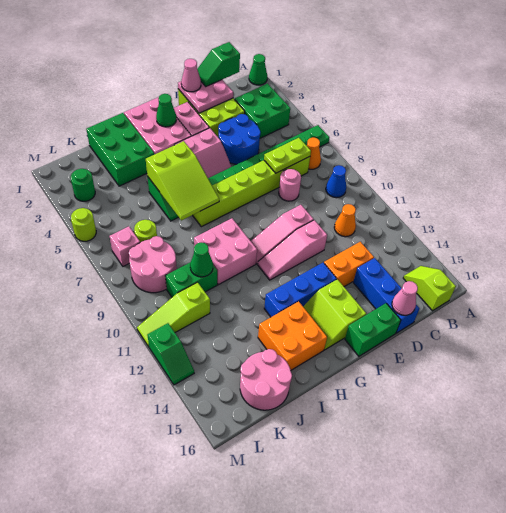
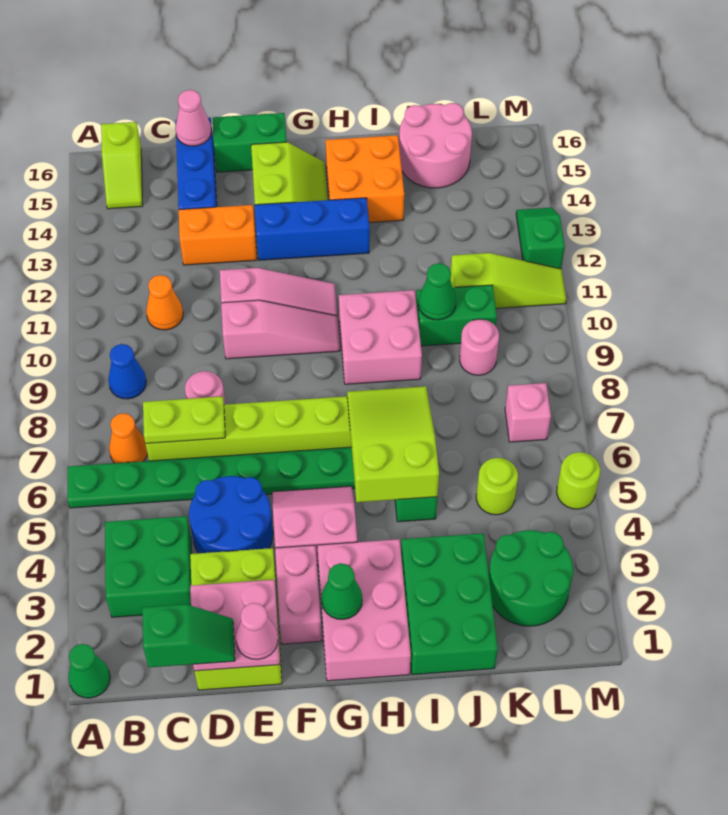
lime round brick K7 level 1 -> lime round brick K5 level 1
pink round brick K8:L9 level 1 -> pink round brick K9 level 1
green round brick L3 level 1 -> green round brick K2:L3 level 1

